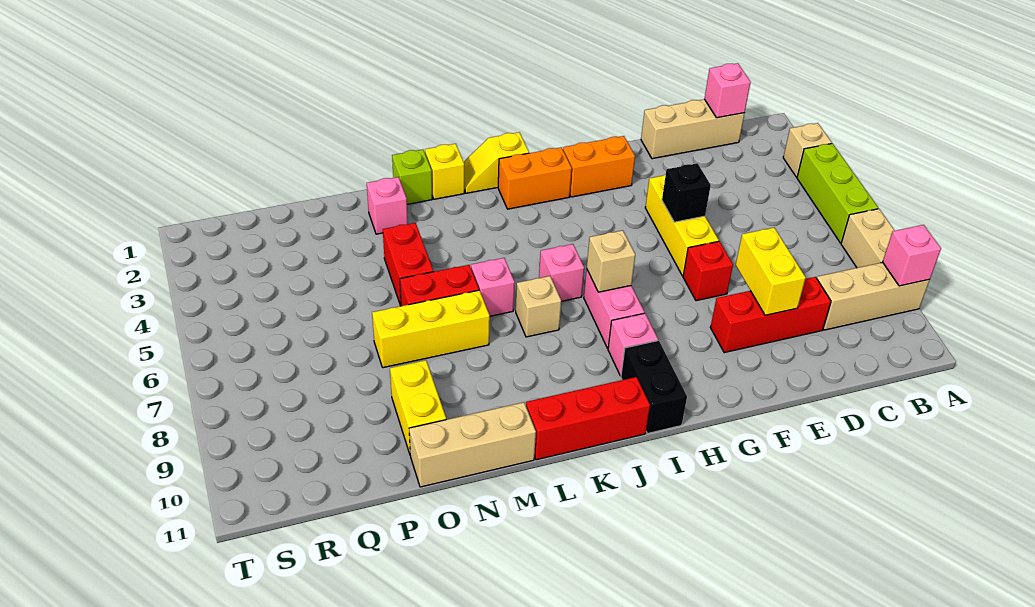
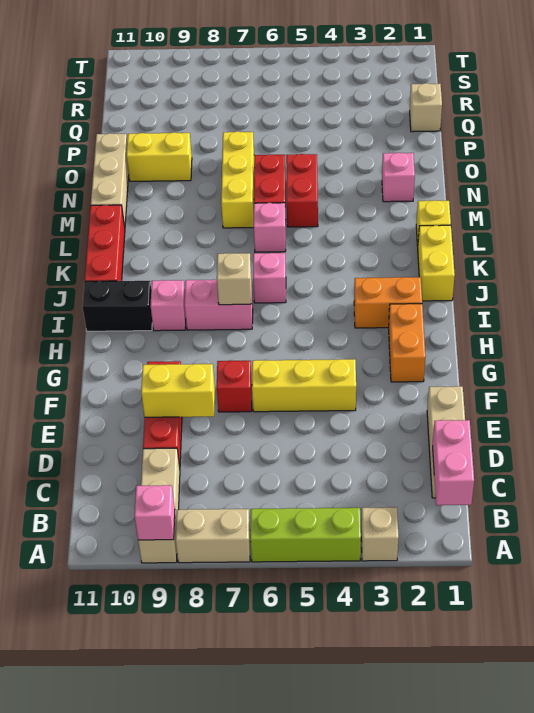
pink brick C1 level 2 -> pink brick B1:C1 level 2
black brick F5 level 2 -> none
orange brick I2:J2 level 1 -> orange brick I2:I3 level 1
yellow slope J1:K1 level 1 top J -> yellow brick J1:K1 level 1
tan brick K7 level 1 -> tan brick Q1 level 1
lime brick M1 level 1 -> none
red brick N4:N5 level 1 -> red brick M5:N5 level 1

